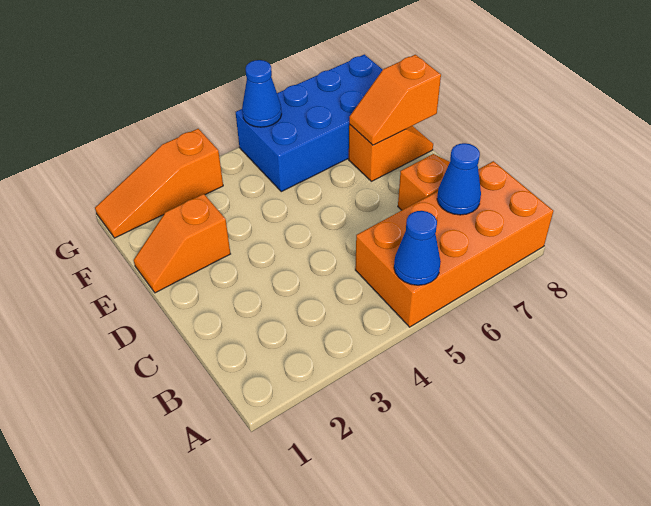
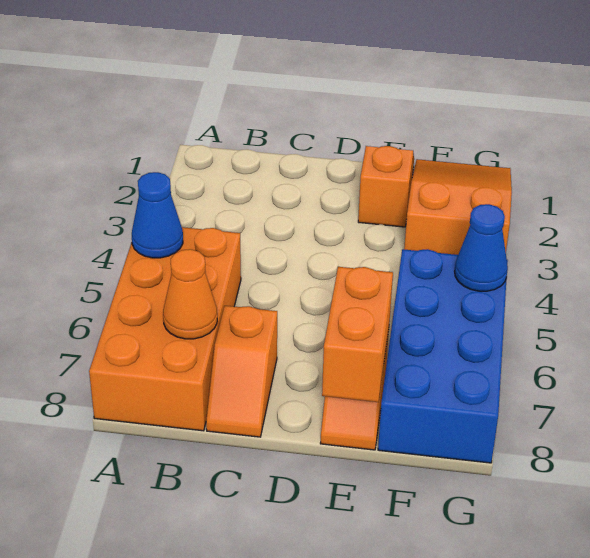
blue cone B7 level 2 -> orange cone B7 level 2
orange slope E7:E8 level 2 top 8 -> orange brick E7:E8 level 2
orange slope G1:G3 level 1 top 3 -> orange slope F1:G3 level 1 top 3

